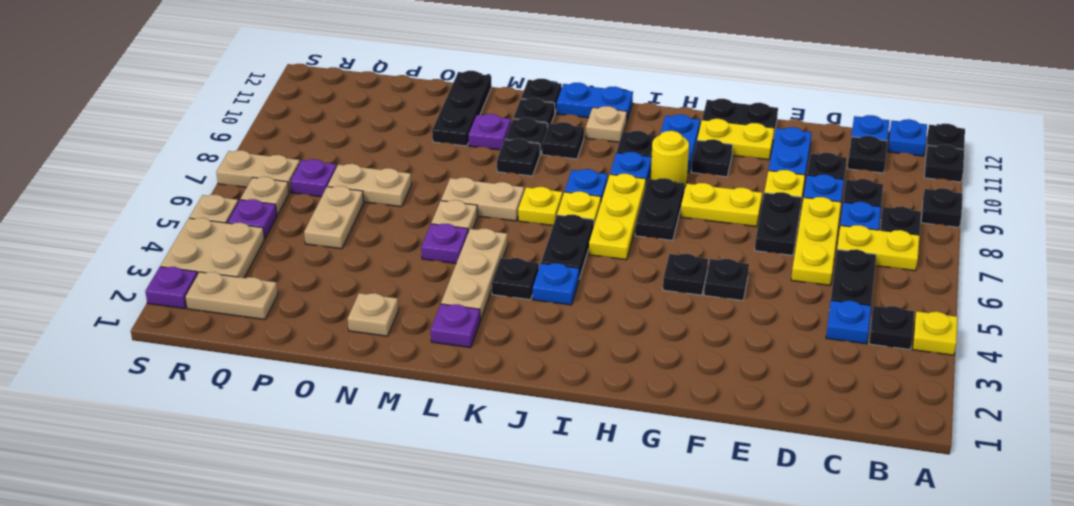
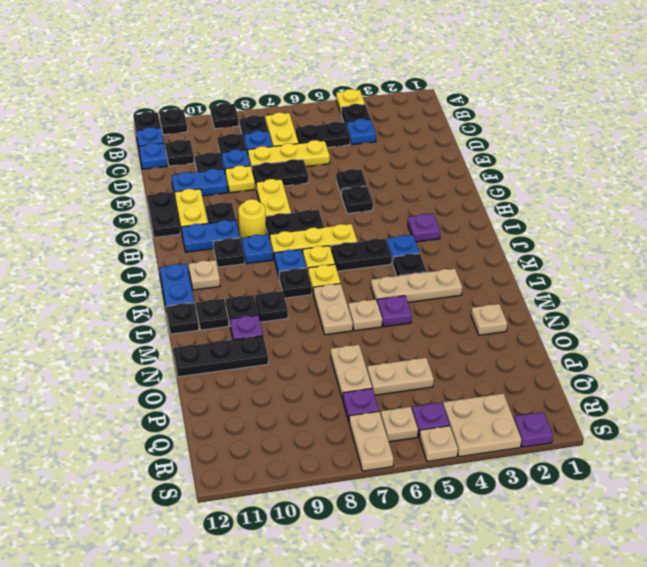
black plate K10 level 1 -> black plate K8 level 1
purple plate L2 level 1 -> purple plate I3 level 1
tan plate Q2:R2 level 1 -> none

